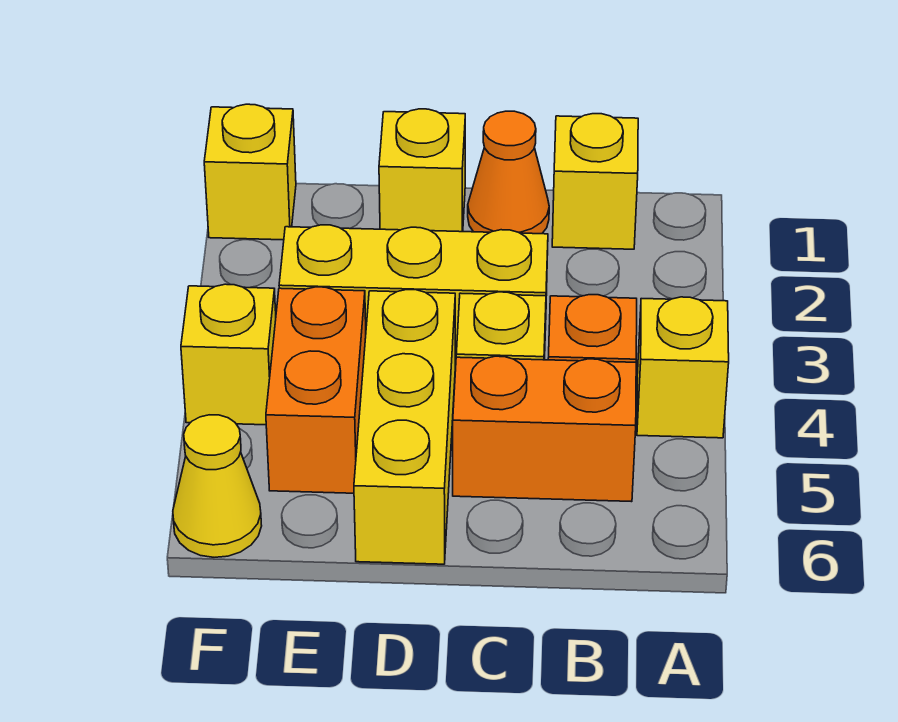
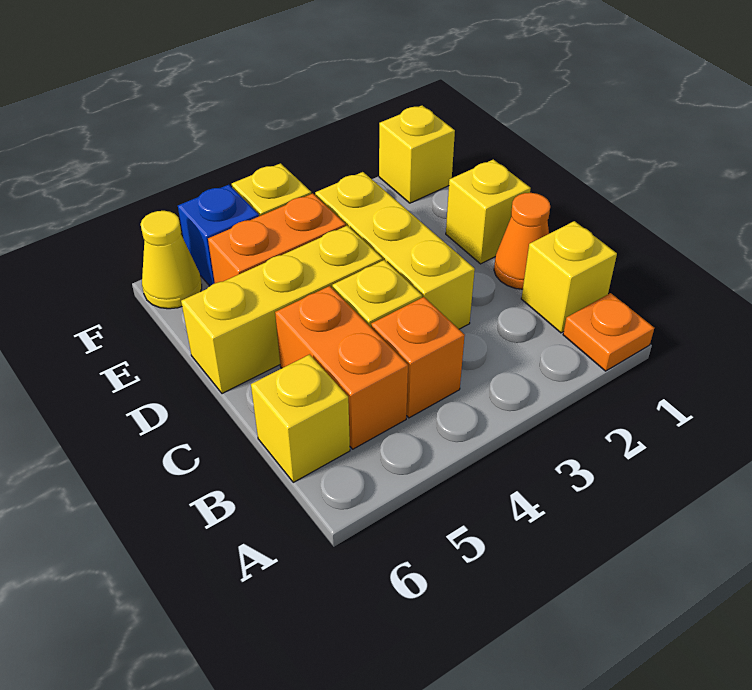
none -> orange plate A1 level 1
yellow brick A4 level 1 -> yellow brick B6 level 1
none -> blue brick F5 level 1

